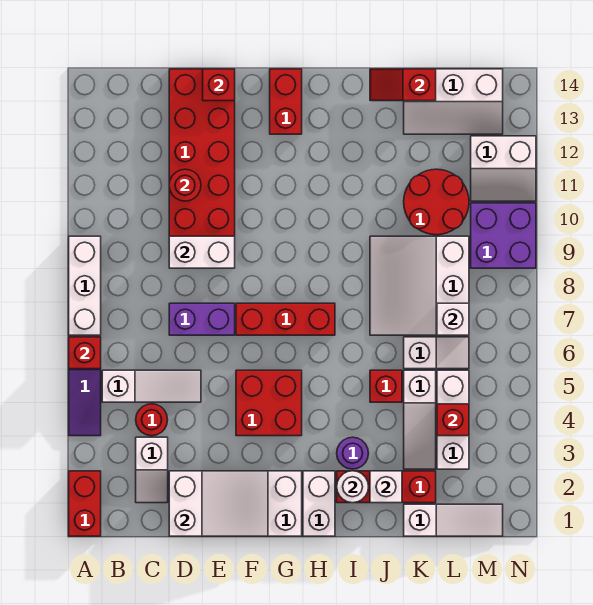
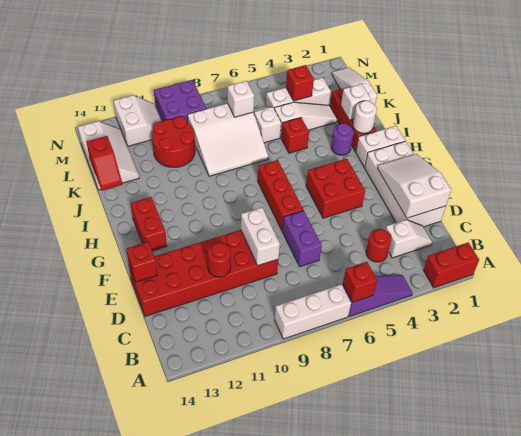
white slope B5:D5 level 1 top B -> none
red brick G13:G14 level 1 -> red brick G13:H13 level 1

